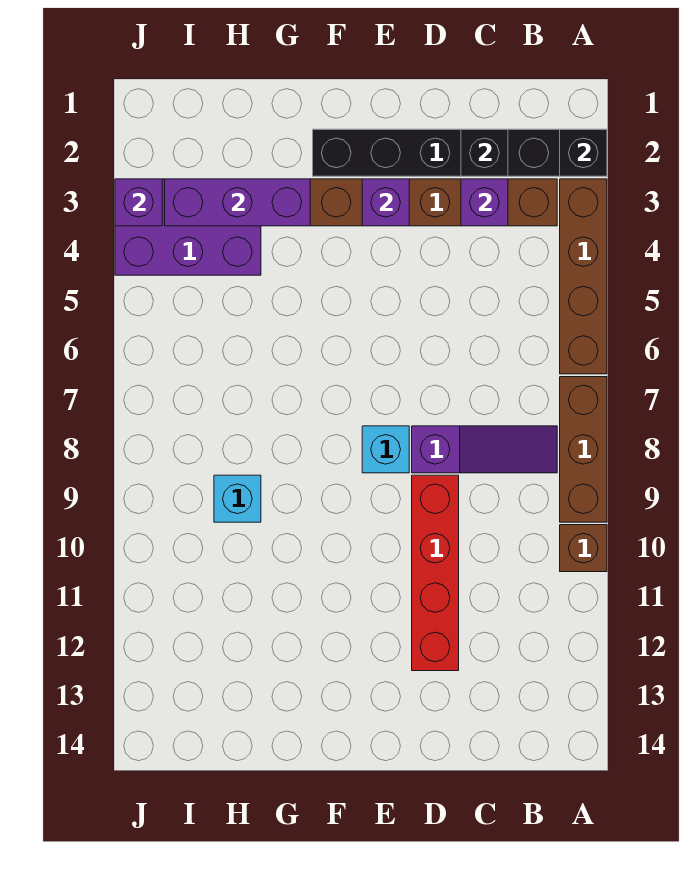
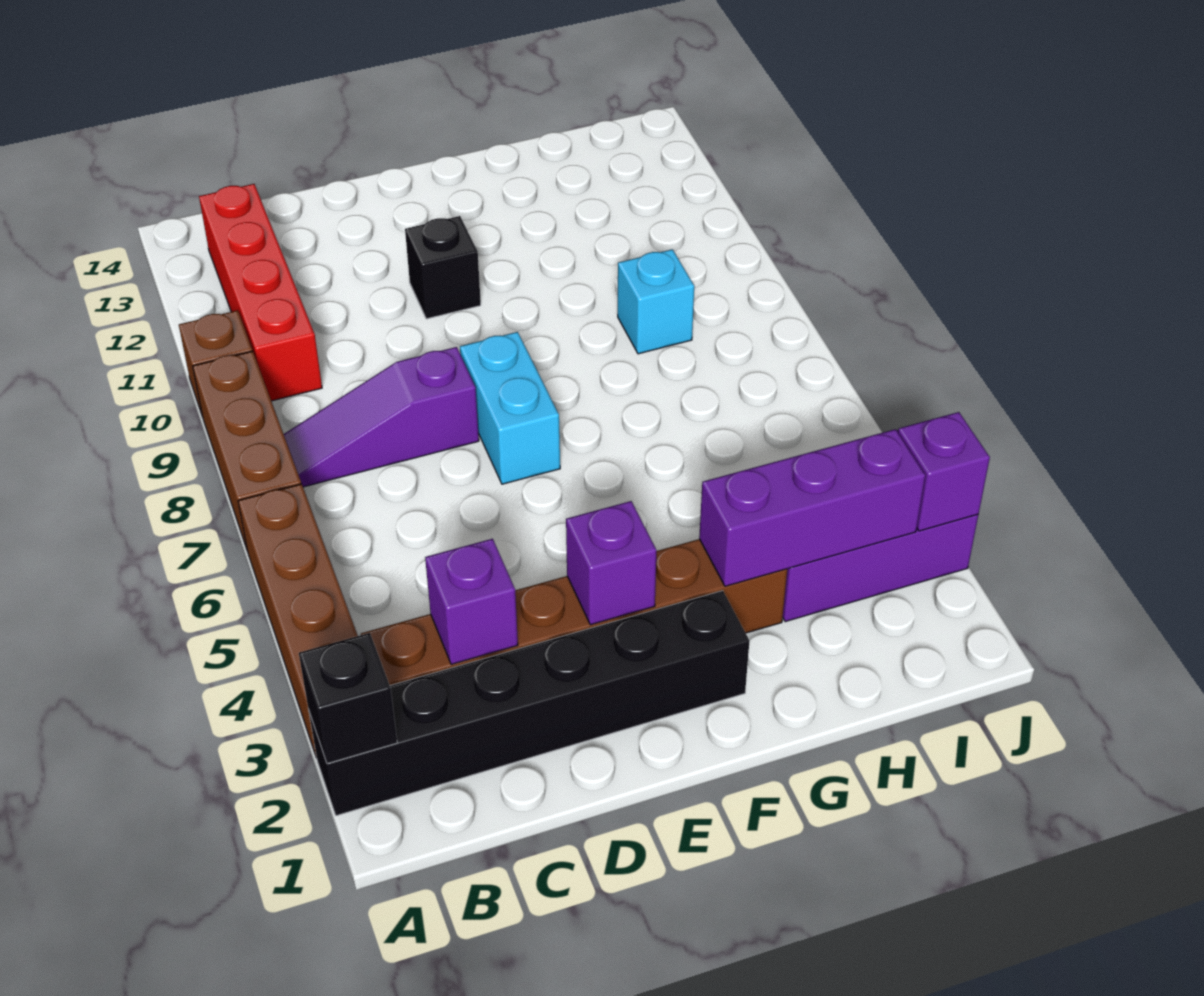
black brick C2 level 2 -> black brick E11 level 1
red brick D9:D12 level 1 -> red brick B10:B13 level 1
cyan brick E8 level 1 -> cyan brick E7:E8 level 1

